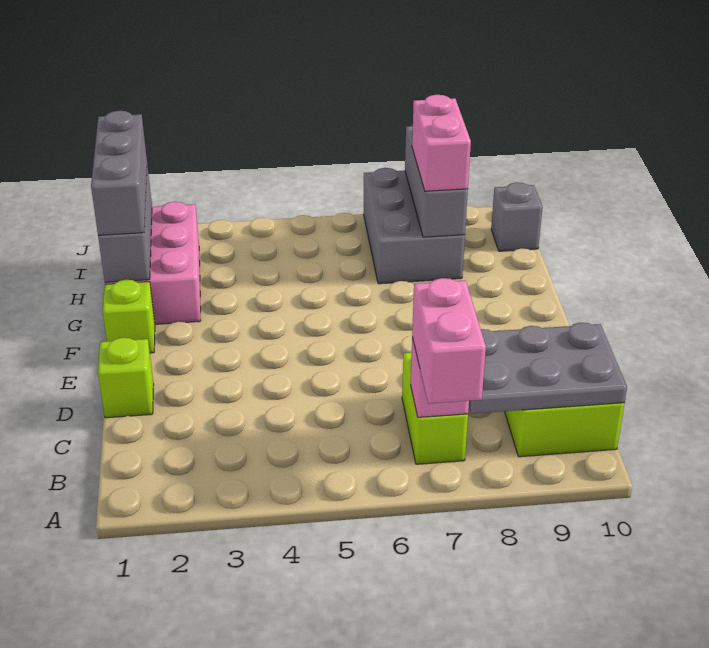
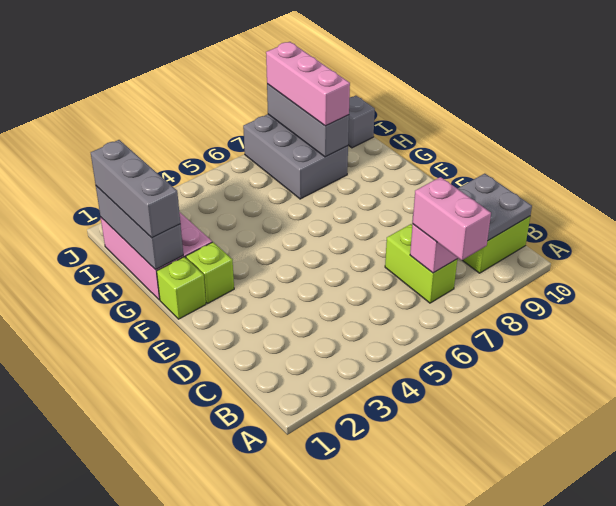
lime brick D1 level 1 -> lime brick F2 level 1
pink brick H8:I8 level 3 -> pink brick H8:J8 level 3

